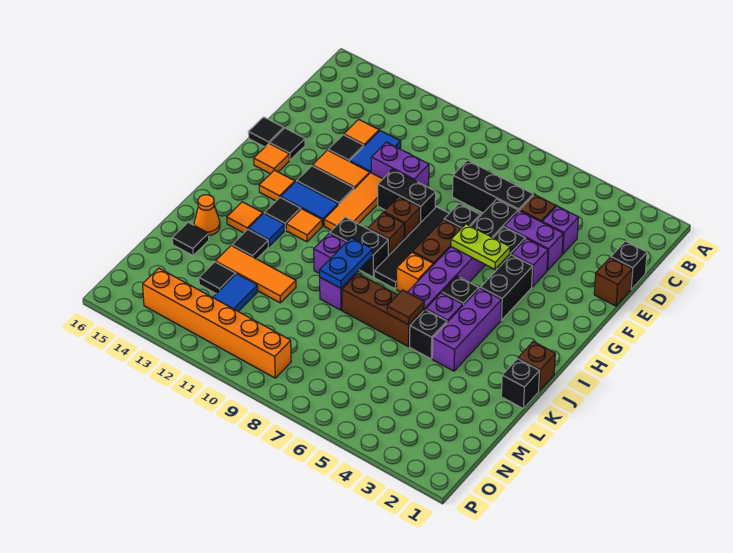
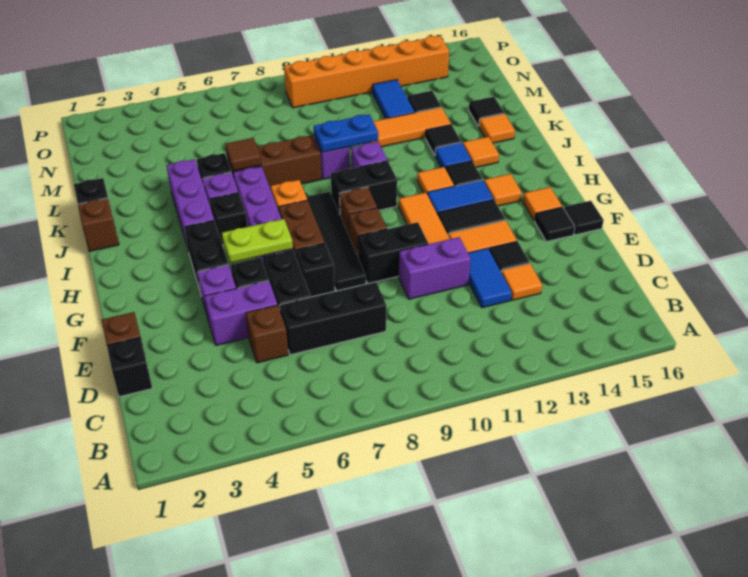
purple brick D4 level 1 -> none
blue plate J9:K9 level 2 -> blue plate K9:K10 level 2
orange cone K15 level 1 -> orange tile K15 level 1

